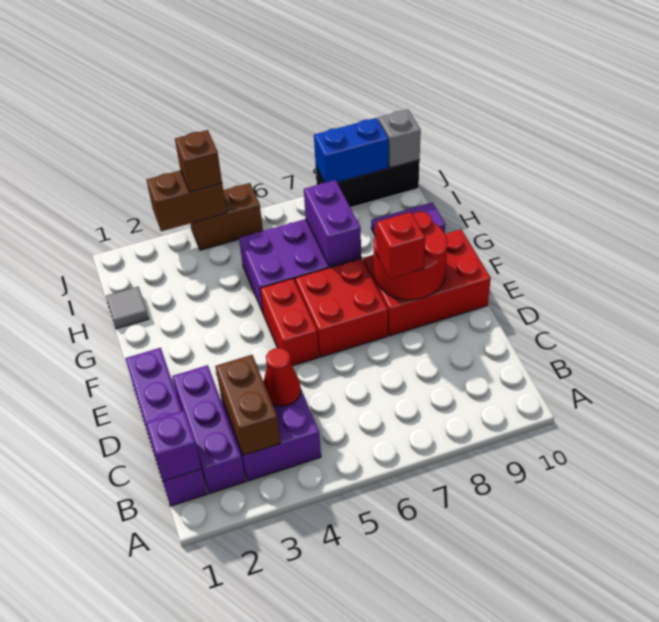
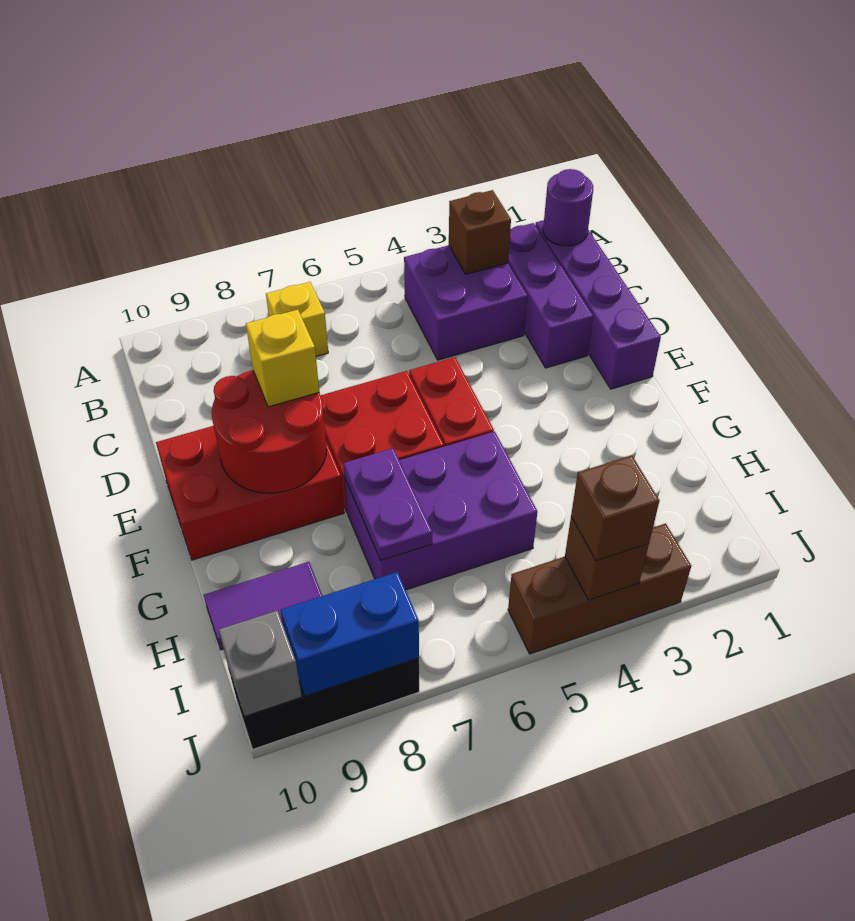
purple brick B1 level 2 -> purple round brick B1 level 2
brown brick B3:C3 level 2 -> brown brick B3 level 2
none -> yellow brick B7 level 1
red cone C4 level 2 -> none
red brick E8 level 3 -> yellow brick E8 level 3
purple brick G7:H7 level 2 -> purple plate G7:H7 level 2
grey tile H1 level 1 -> none
brown brick J3:J4 level 2 -> brown brick J4 level 2
brown brick J4:J5 level 1 -> brown brick J3:J5 level 1

